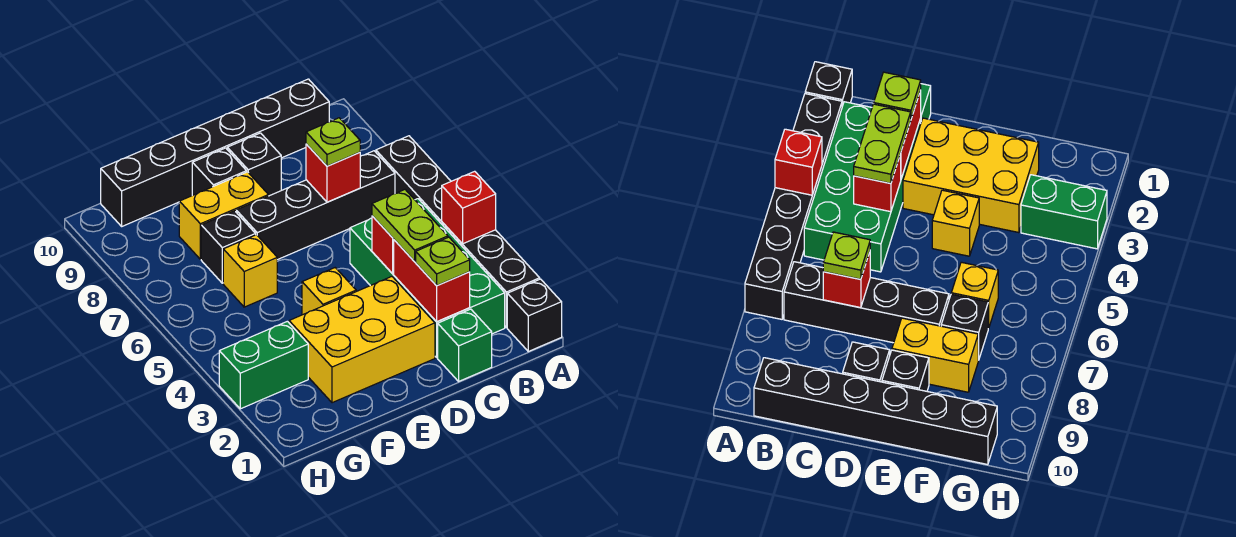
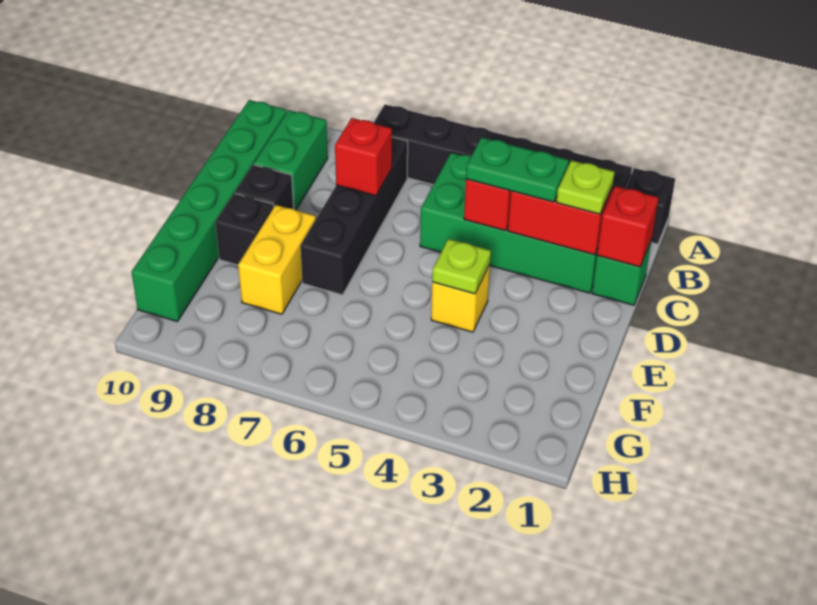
red brick A4 level 2 -> red brick C1 level 2
black brick B10:G10 level 1 -> green brick B10:G10 level 1
lime plate C3:C4 level 3 -> green plate C3:C4 level 3
lime plate C7 level 3 -> lime plate E4 level 2
yellow brick D2:F3 level 1 -> none
yellow brick F6 level 1 -> none
black brick F7 level 1 -> none
green brick G3:H3 level 1 -> green brick B9:C9 level 1

